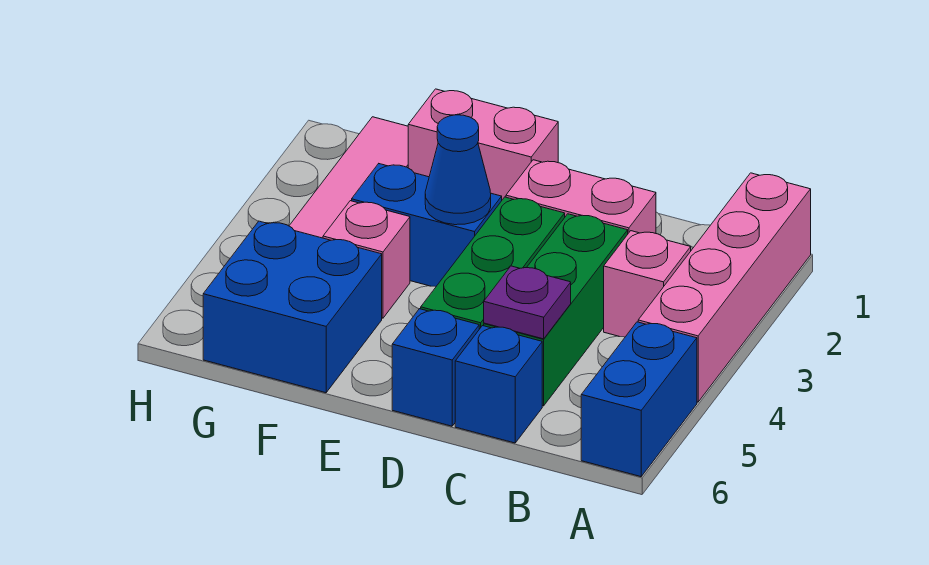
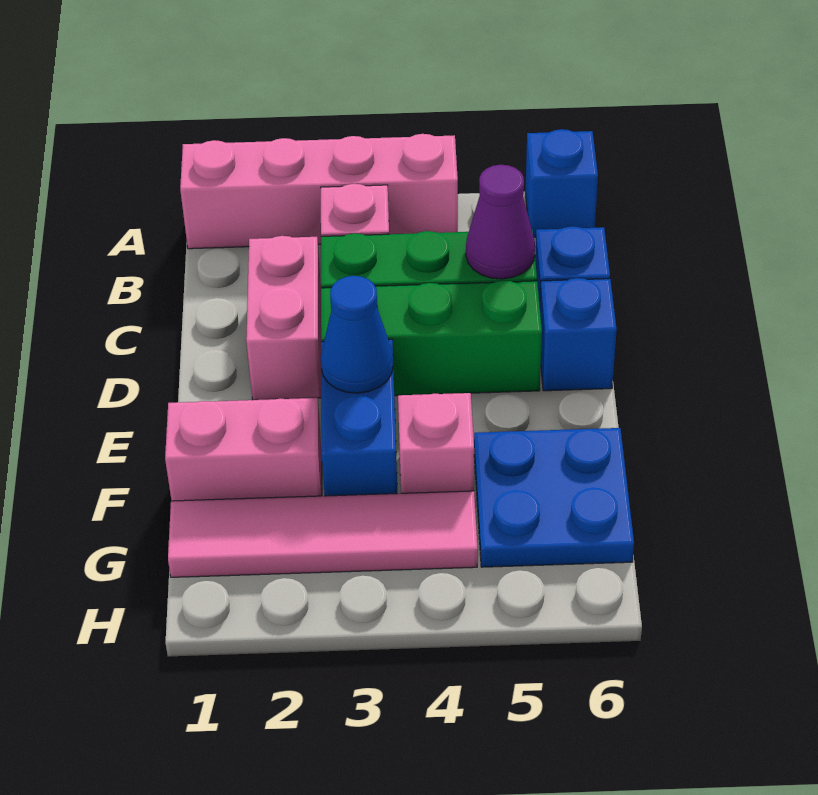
blue brick A5:A6 level 1 -> blue brick A6 level 1
purple plate C5 level 2 -> purple cone C5 level 2
pink brick E1:F1 level 1 -> pink brick F1:F2 level 1
blue brick F5:G6 level 1 -> blue plate F5:G6 level 1

